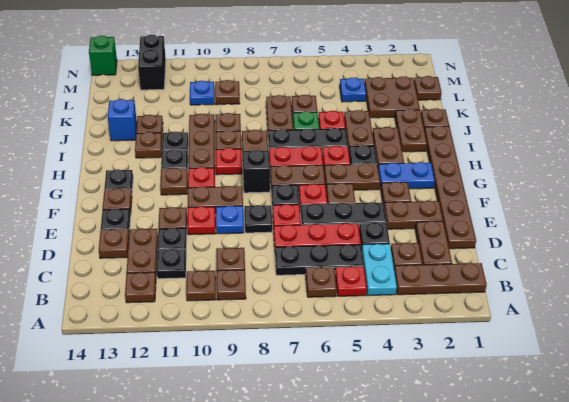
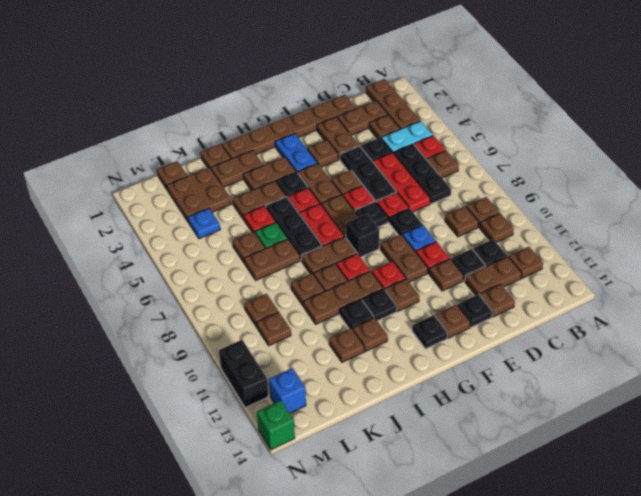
blue brick J13 level 1 -> blue brick M13 level 1
blue plate L10 level 1 -> brown plate L10 level 1
black brick M12:N12 level 1 -> black brick N11:N12 level 1

